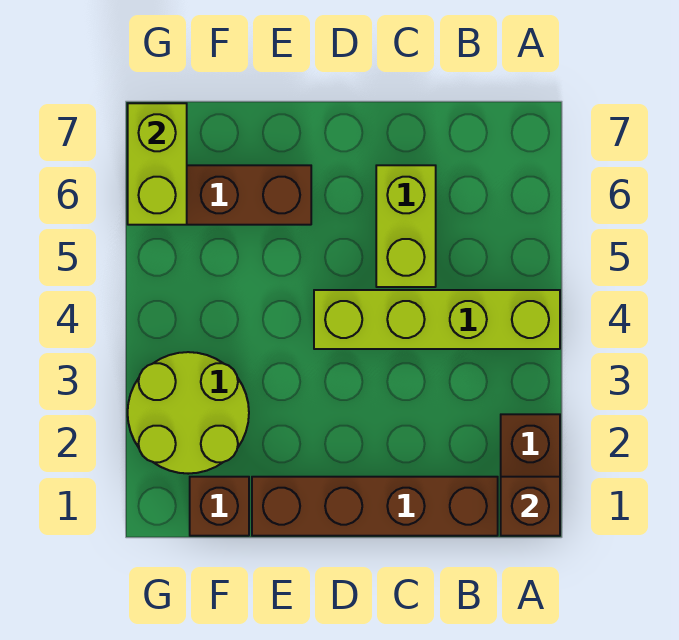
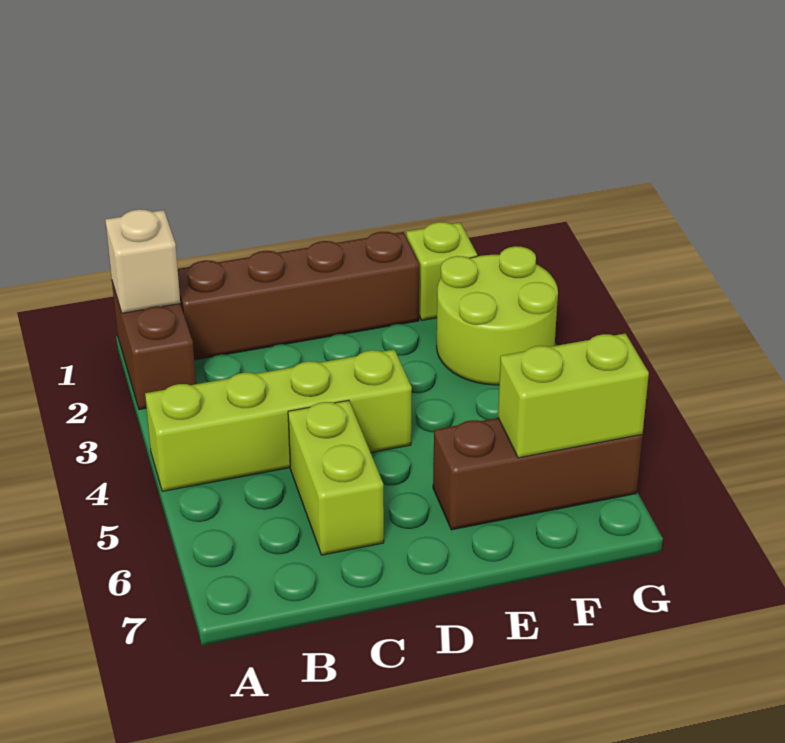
brown brick A1 level 2 -> tan brick A1 level 2
brown brick F1 level 1 -> lime brick F1 level 1
lime brick G6:G7 level 2 -> lime brick F6:G6 level 2

